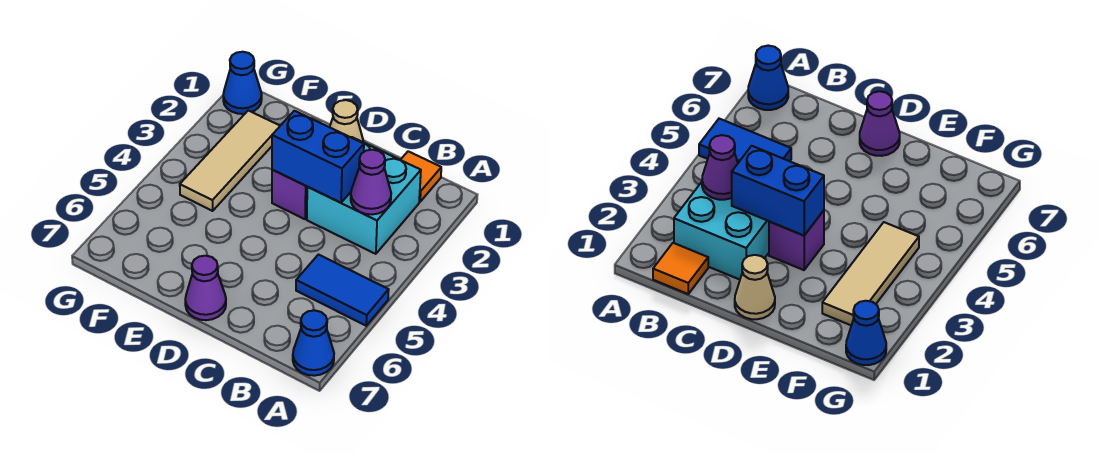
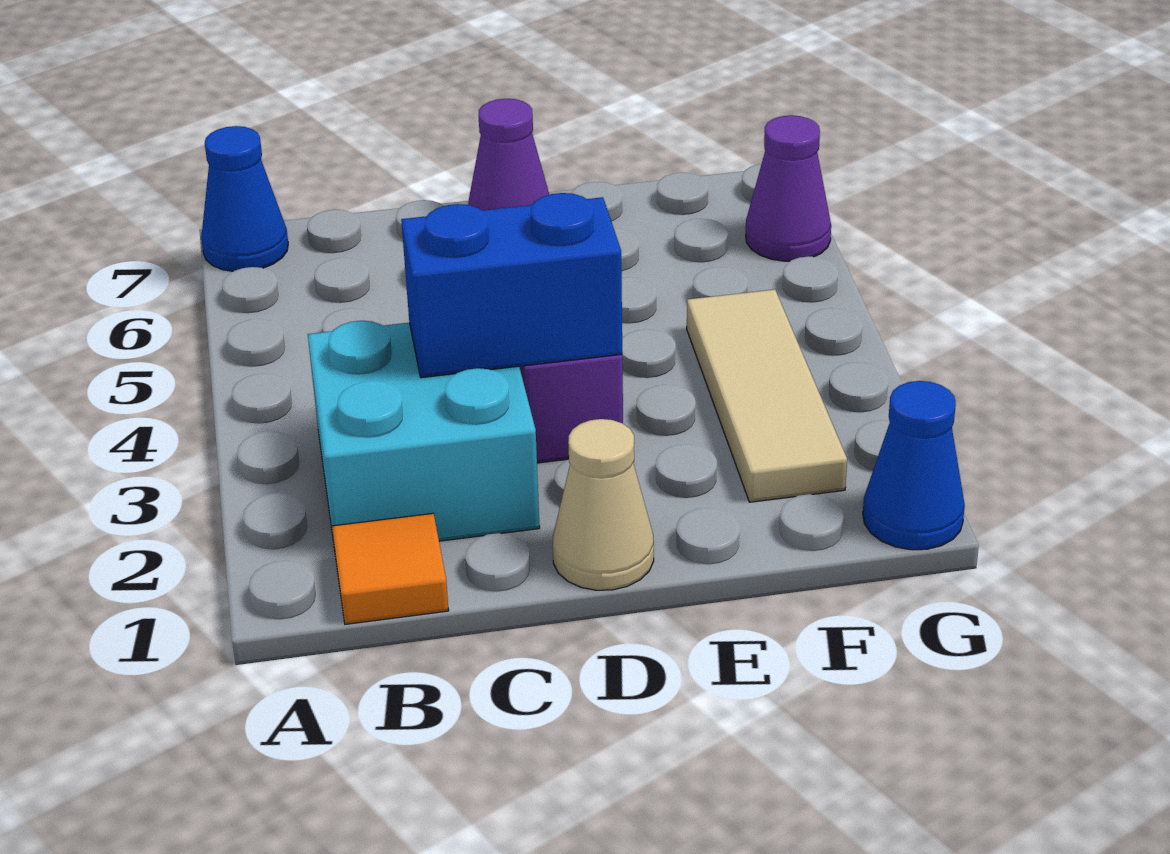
blue tile A5:B5 level 1 -> none
purple cone B3 level 2 -> purple cone G6 level 1

